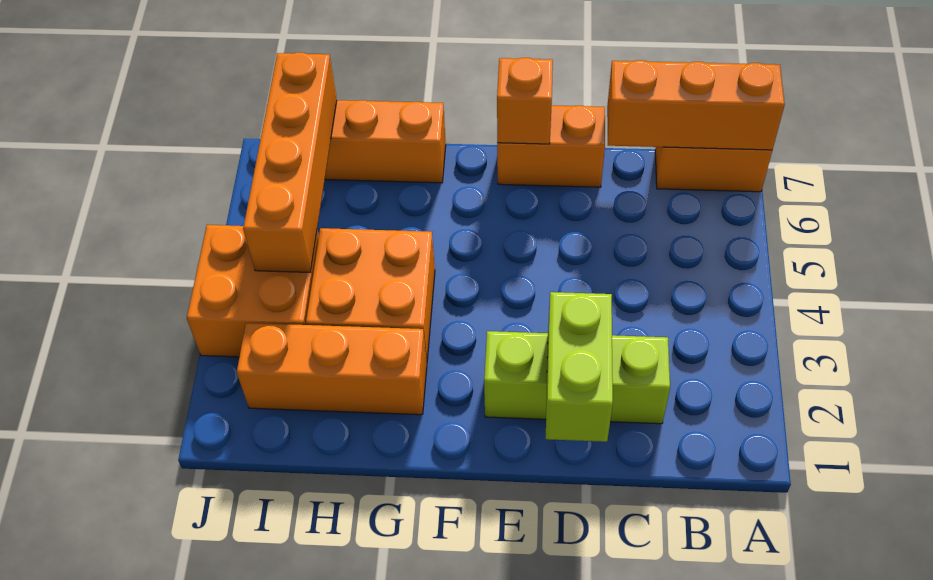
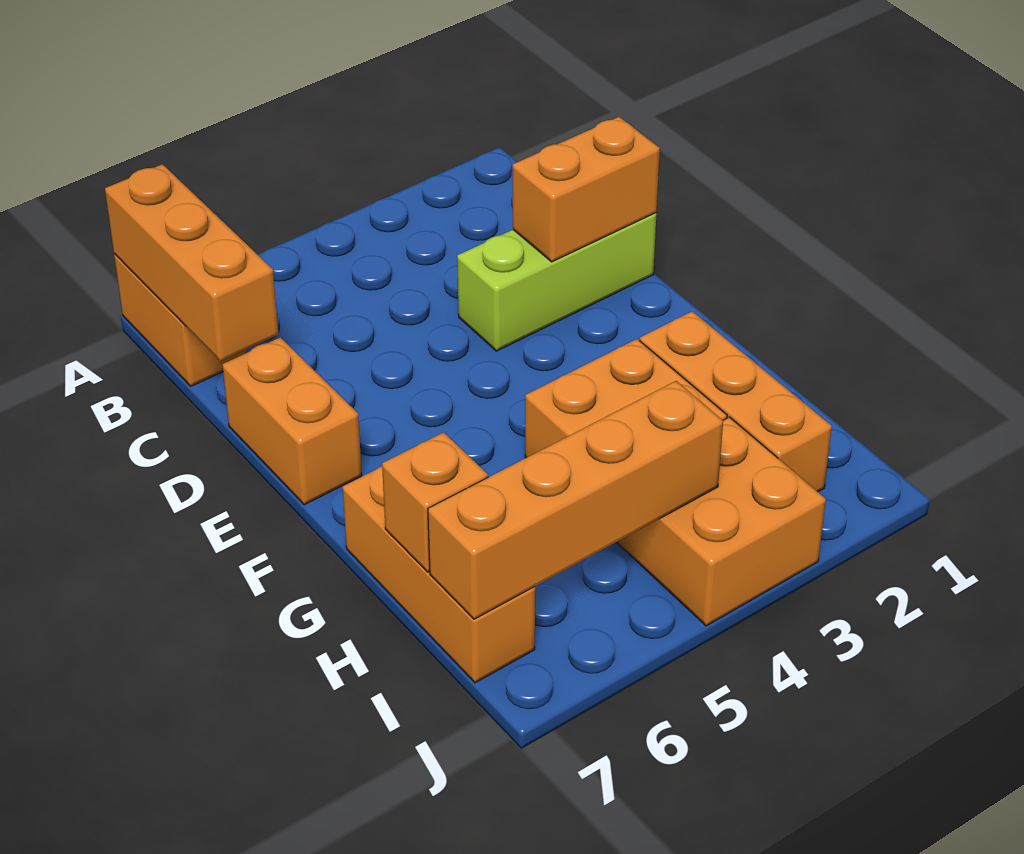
lime brick C2:E2 level 1 -> lime brick D1:D3 level 1
lime brick D1:D2 level 2 -> orange brick D1:D2 level 2
orange brick E7 level 2 -> orange brick H7 level 2

